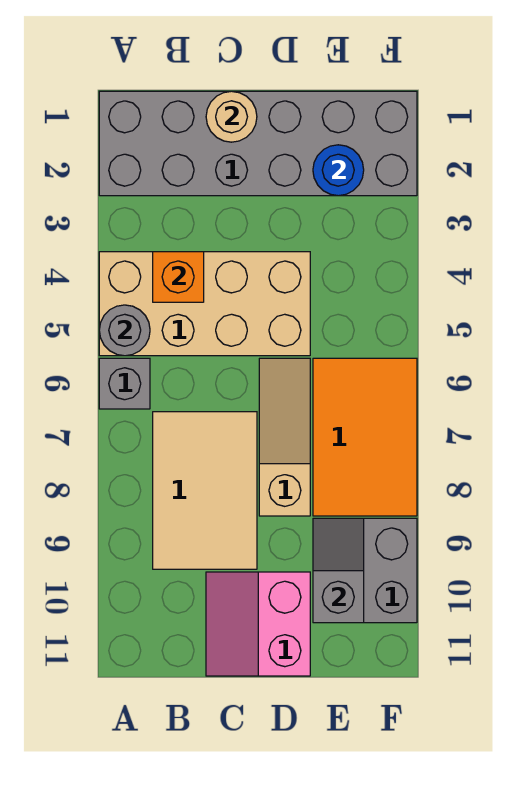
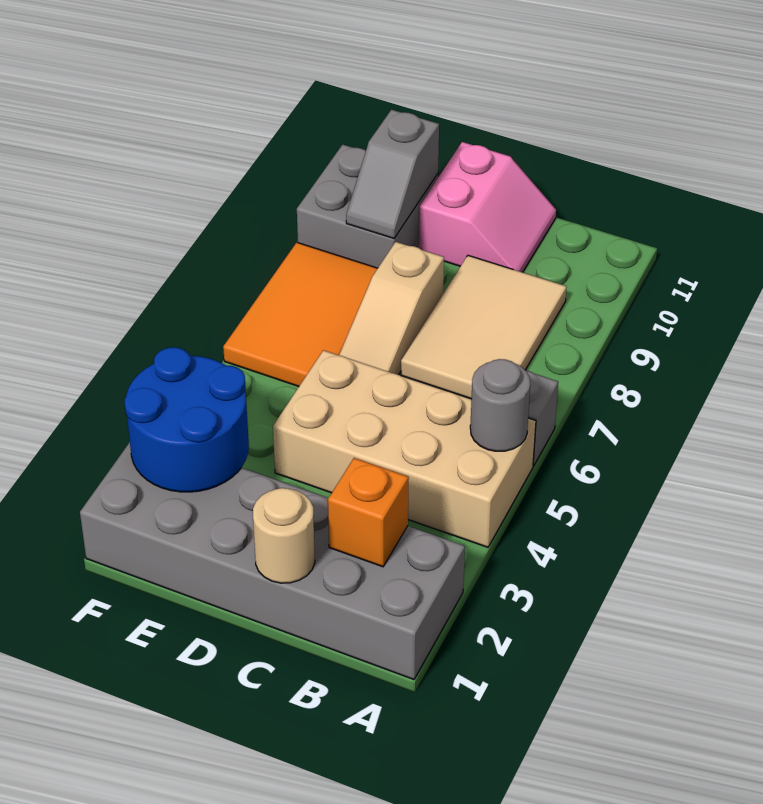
orange brick B4 level 2 -> orange brick B2 level 2
blue round brick E2 level 2 -> blue round brick E2:F3 level 2

